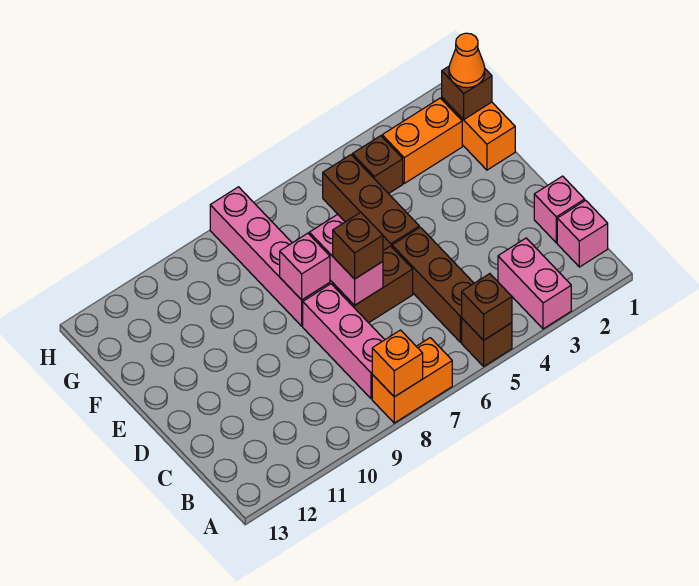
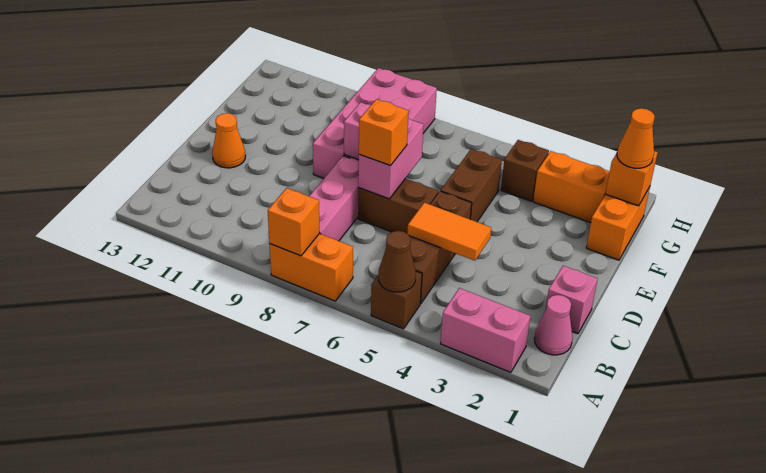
pink brick A3:B3 level 1 -> pink brick A2:A3 level 1
brown brick A5 level 2 -> brown cone A5 level 2
pink brick B1 level 1 -> pink cone B1 level 1
none -> orange tile C4:C5 level 2
brown brick D7 level 3 -> orange brick D7 level 3
none -> orange cone D12 level 1
brown brick E5:G5 level 1 -> brown brick E5:F5 level 1
pink brick E8:H8 level 1 -> pink brick E8:H9 level 1
brown brick G1 level 2 -> orange brick G1 level 2

